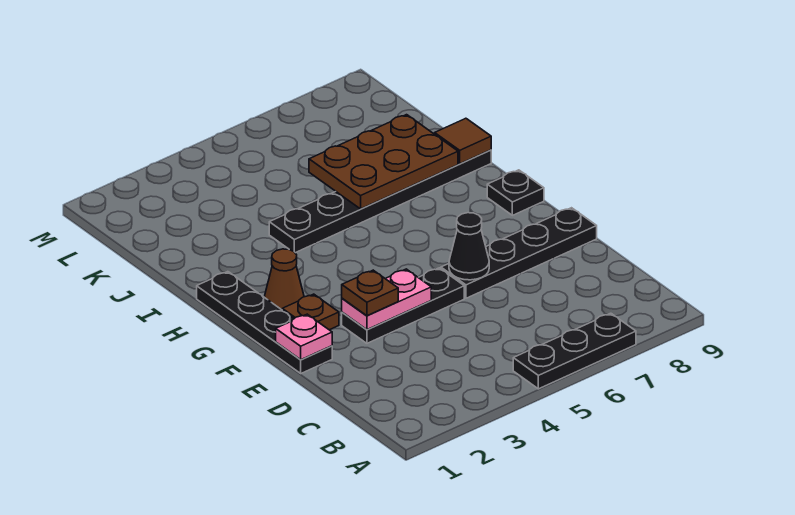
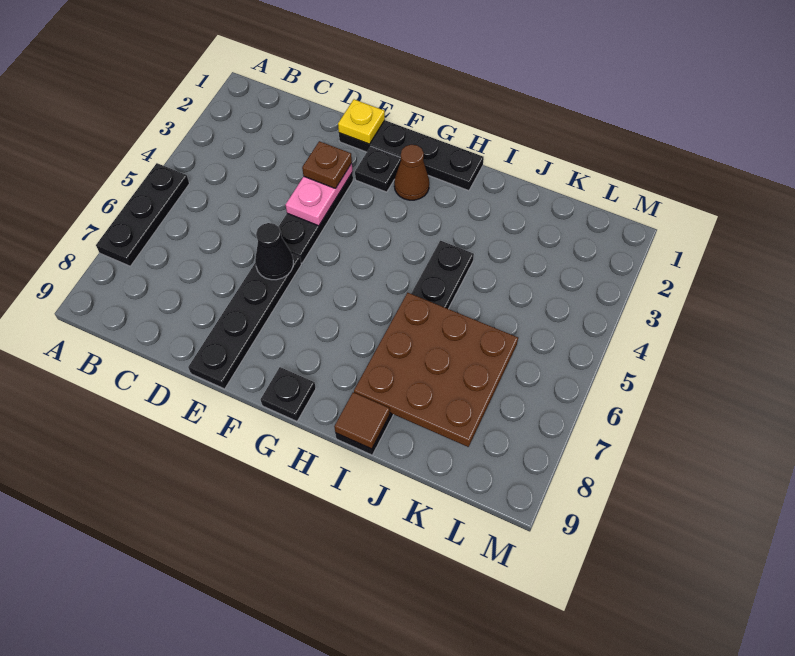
pink plate E1 level 2 -> yellow plate E1 level 2
brown plate F2 level 1 -> black plate F2 level 1
brown plate I6:J8 level 2 -> brown plate I6:K8 level 2

